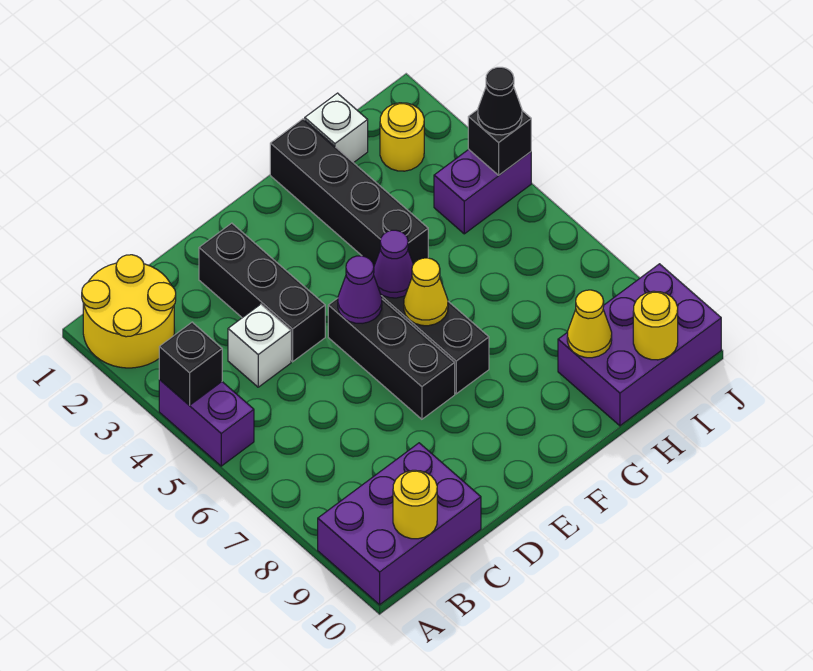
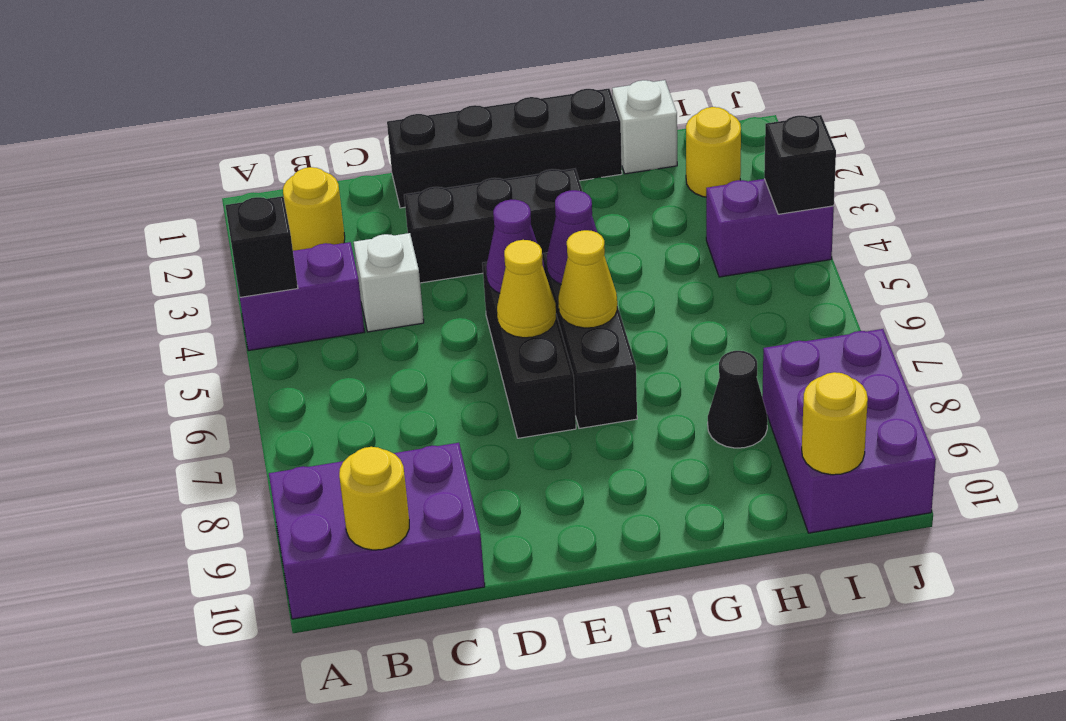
yellow round brick A1:B2 level 1 -> yellow round brick B2 level 1
purple brick A4:A5 level 1 -> purple brick A4:B4 level 1
black brick D2:D4 level 1 -> black brick D3:F3 level 1
black brick G1:G4 level 1 -> black brick D1:G1 level 1
purple brick H9:J10 level 1 -> purple brick I8:J10 level 1
yellow cone H9 level 2 -> yellow cone E6 level 2
black cone J4 level 3 -> black cone H8 level 1

